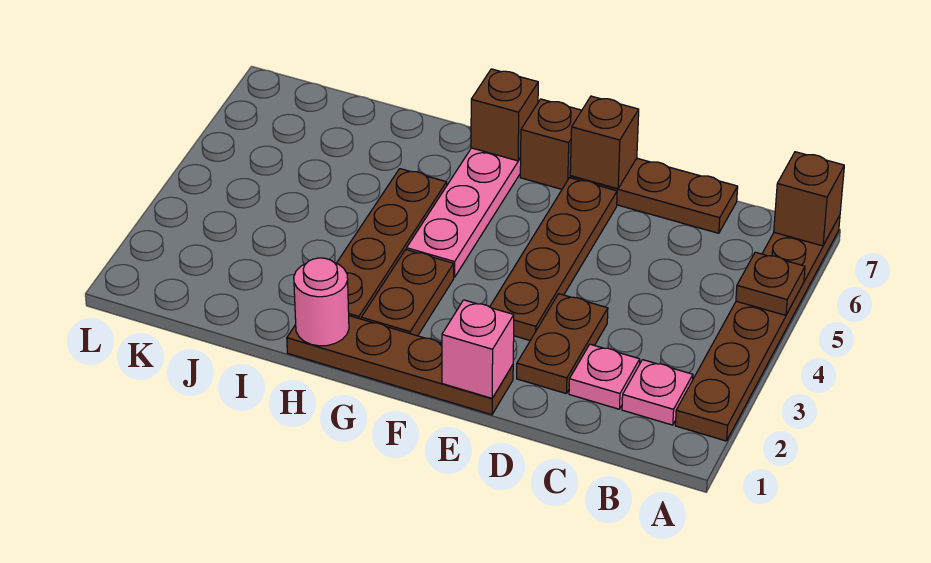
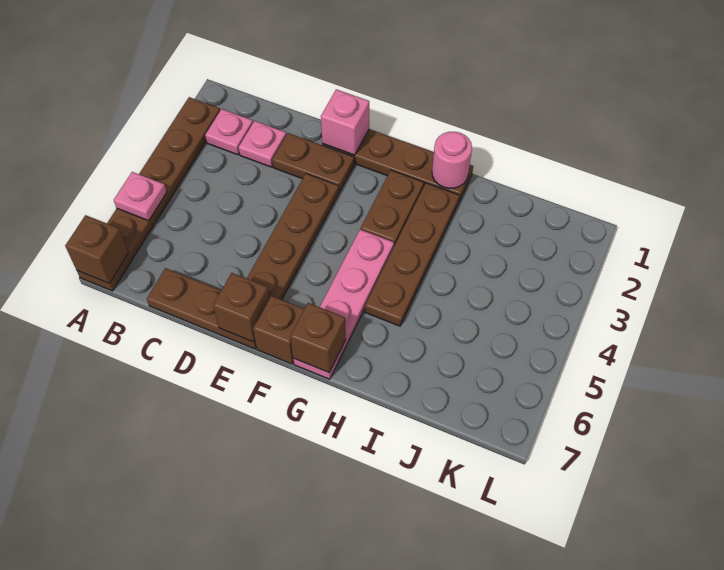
brown plate A5 level 2 -> pink plate A5 level 2
brown plate D2:D3 level 1 -> brown plate D2:E2 level 1

